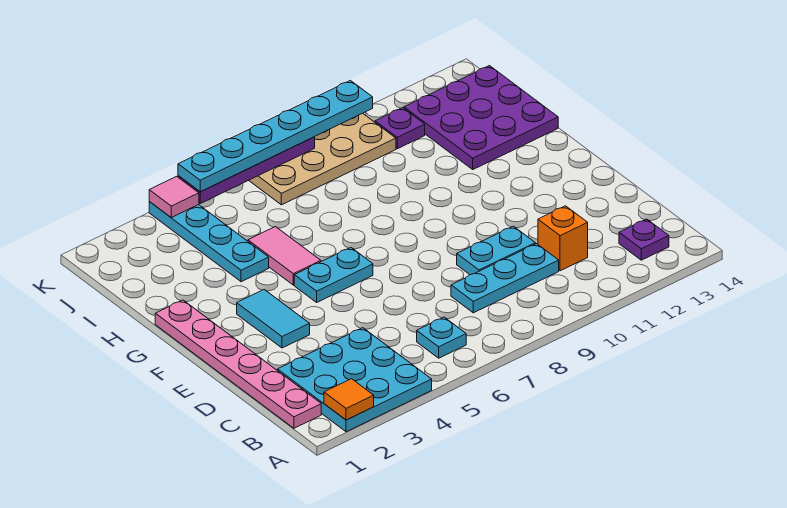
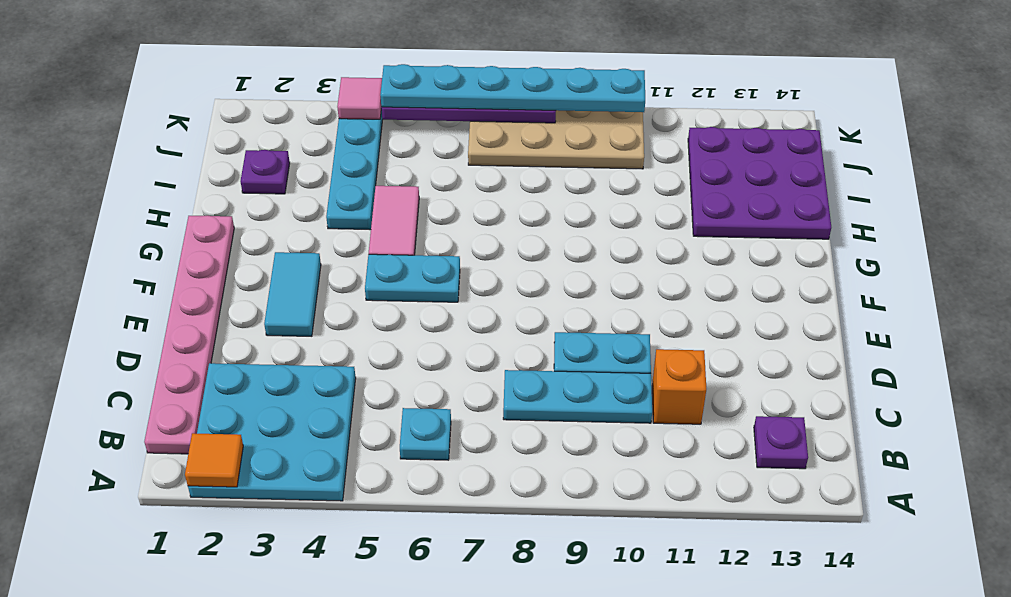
purple plate J11 level 1 -> purple plate I2 level 1

